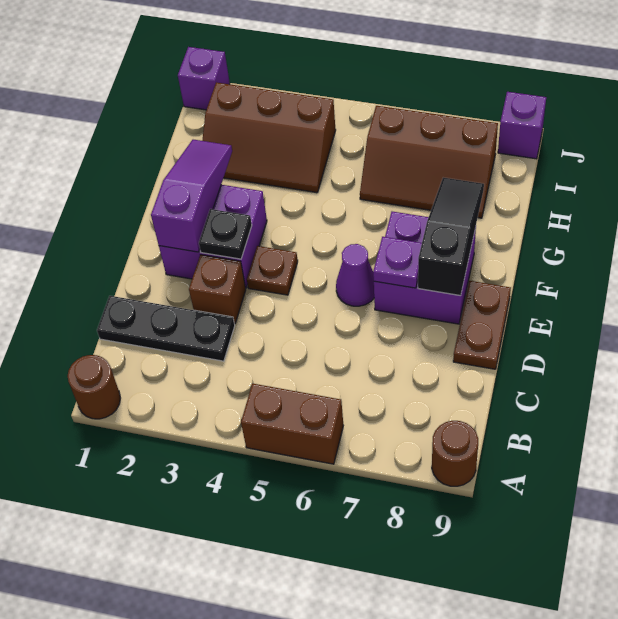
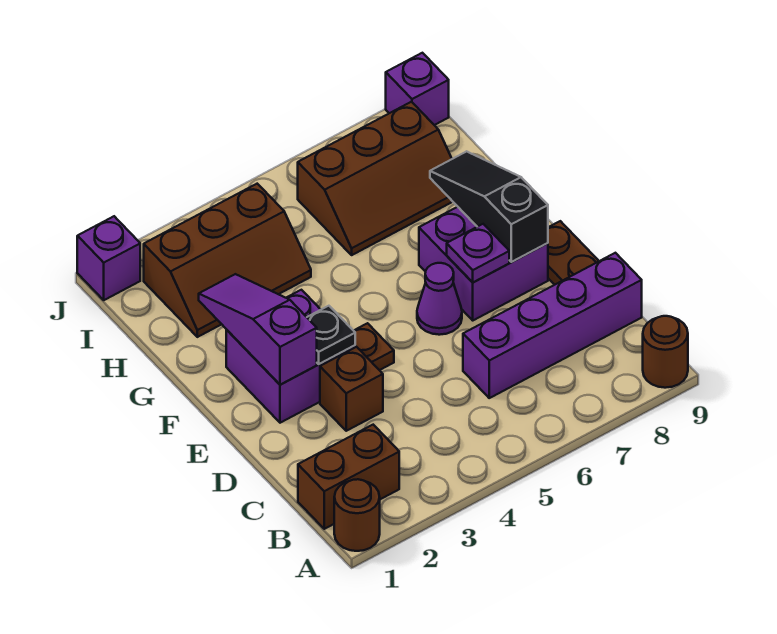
brown brick A5:A6 level 1 -> brown brick B1:B2 level 1
black plate C1:C3 level 1 -> none
none -> purple brick C6:C9 level 1

